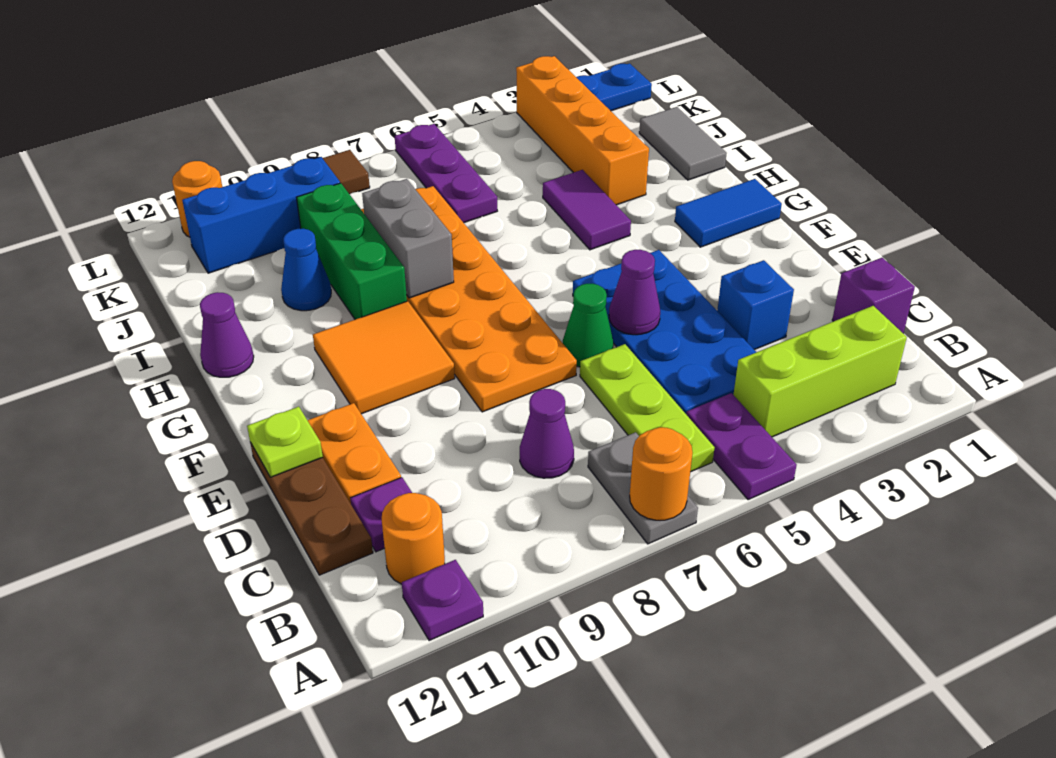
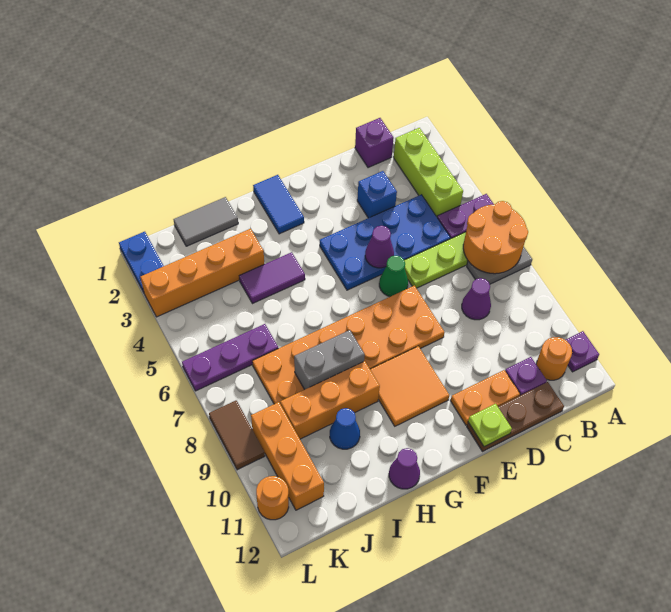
orange round brick A7 level 2 -> orange round brick A6:B7 level 2
green brick H9:J9 level 1 -> orange brick H9:J9 level 1
blue brick K9:K11 level 1 -> orange brick K9:K11 level 1

